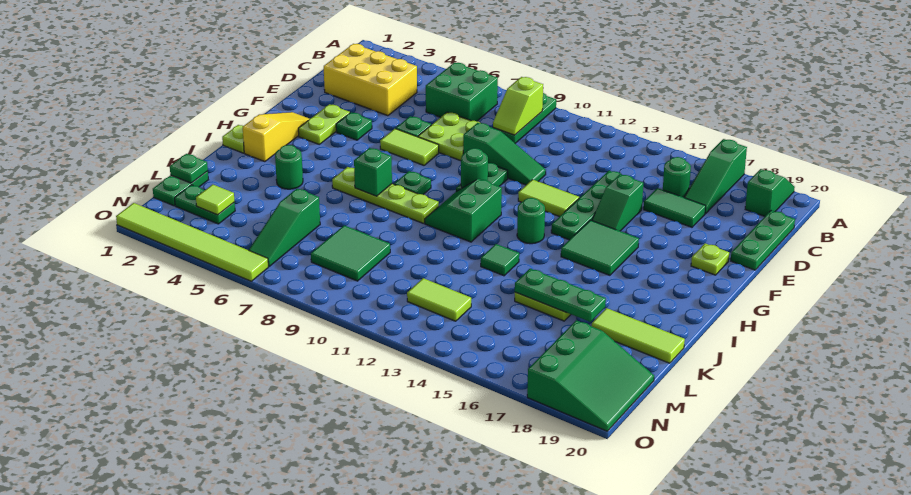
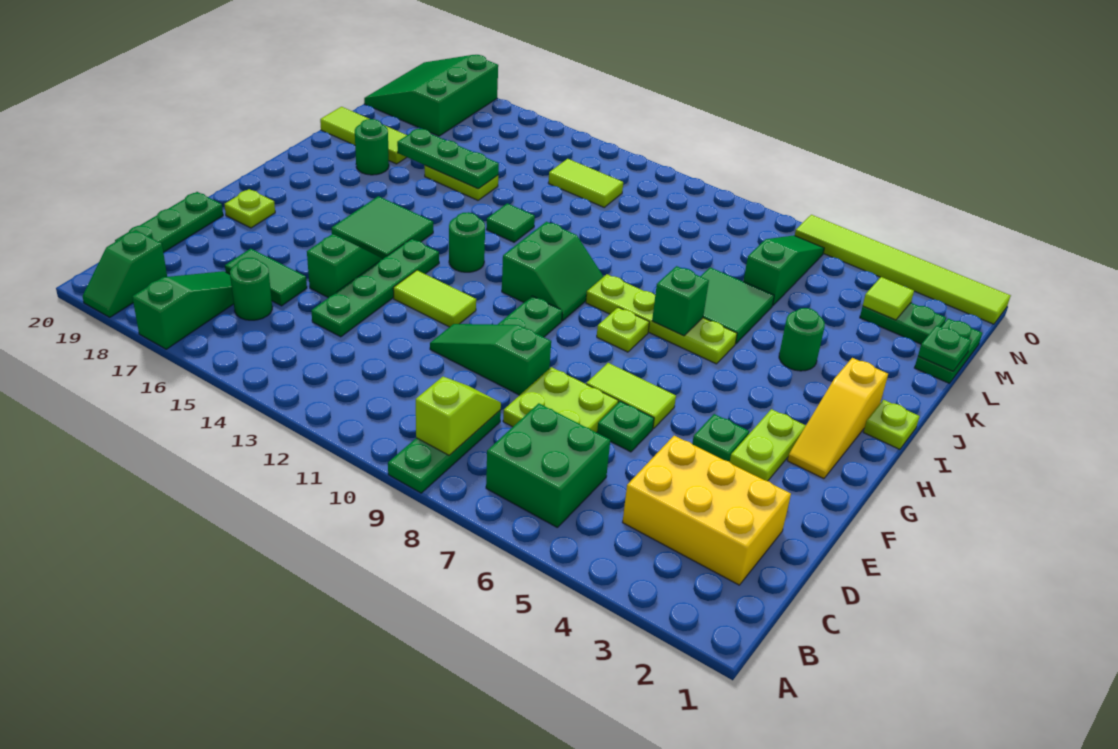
green round brick G10 level 2 -> green round brick J18 level 1
green plate H8 level 1 -> lime plate H8 level 1
green tile L8:M9 level 1 -> green tile J6:K7 level 1

